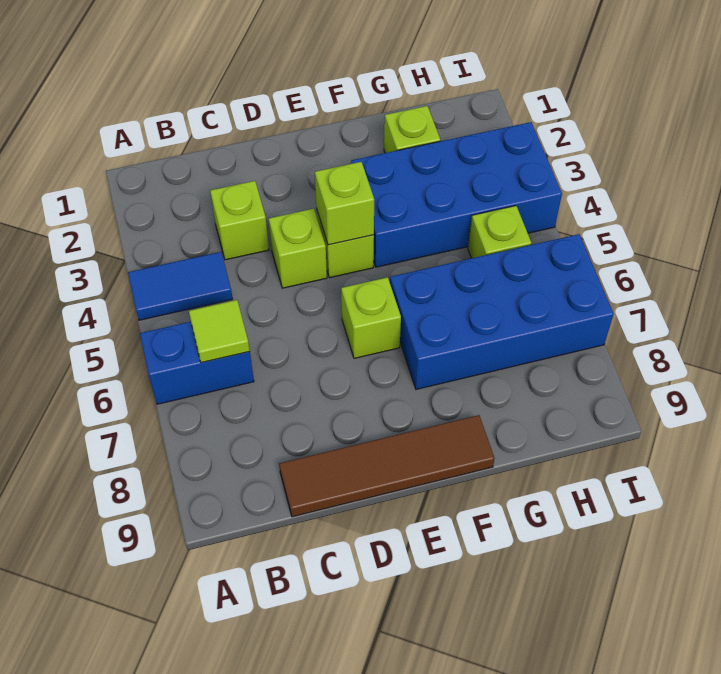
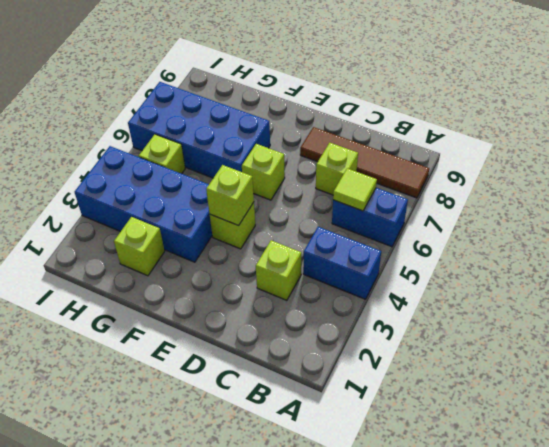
blue tile A4:B4 level 1 -> blue brick A4:B4 level 1
brown tile C9:F9 level 1 -> brown tile A8:D8 level 1
lime brick D4 level 1 -> lime brick C7 level 1

